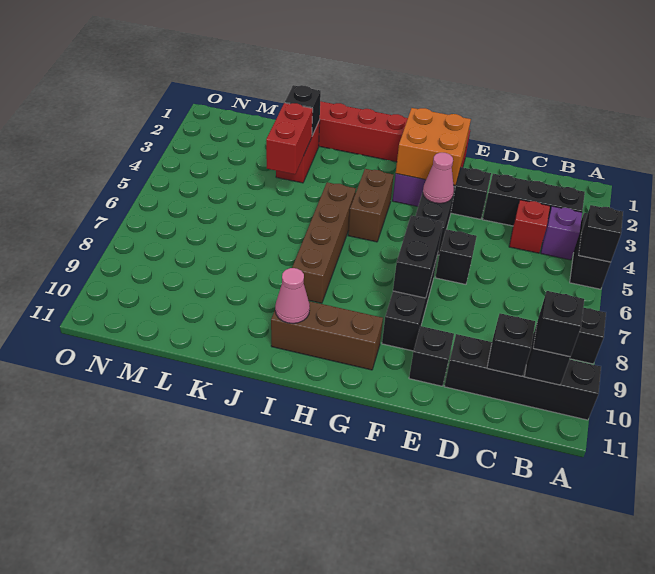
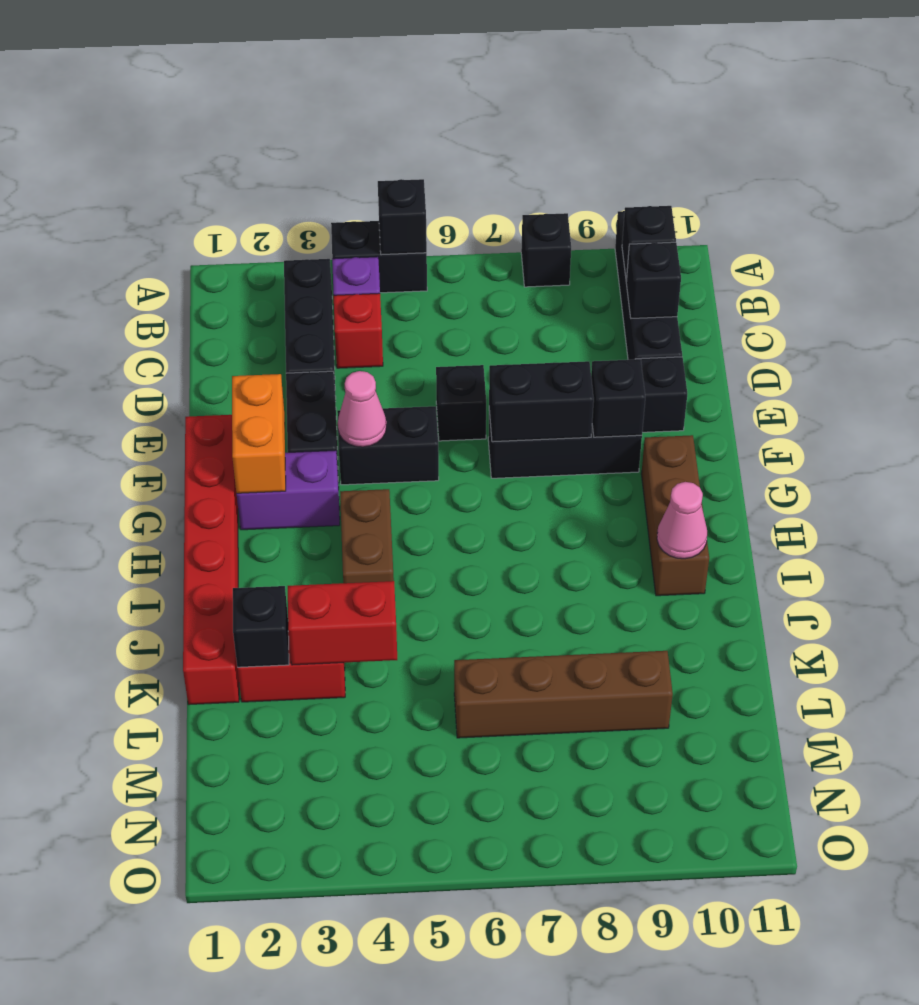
black brick B10 level 3 -> black brick F9 level 2
orange brick F2:G3 level 2 -> orange brick F2:G2 level 2
brown brick H4:H5 level 1 -> brown brick H4:I4 level 1
brown brick I5:I8 level 1 -> brown brick L6:L9 level 1

